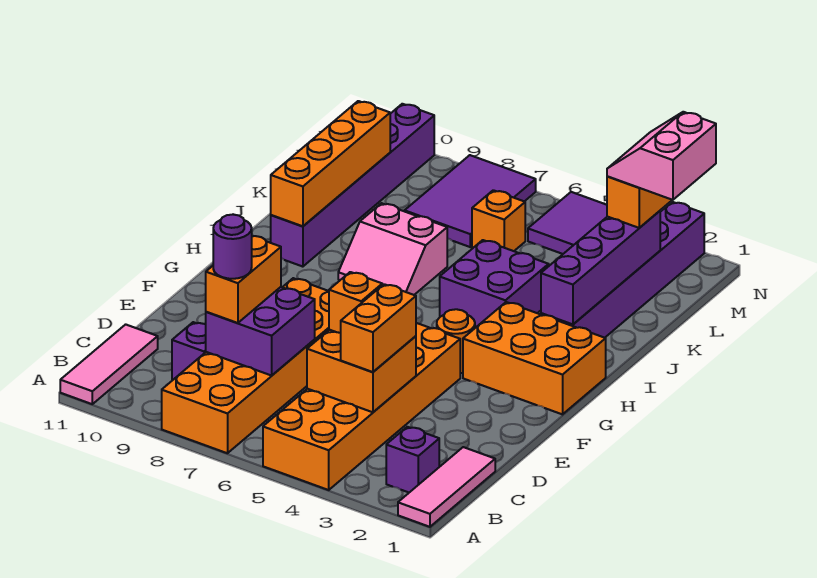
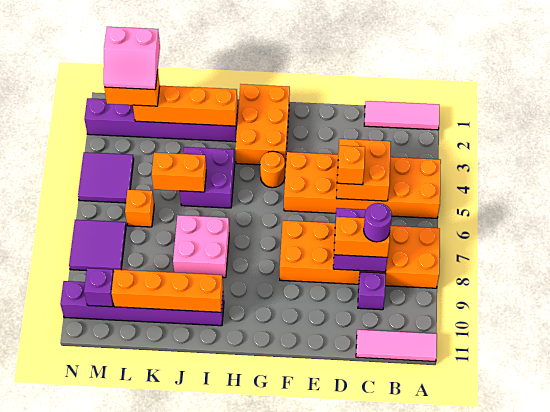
purple brick B2 level 1 -> purple brick M10 level 2
orange brick C4:D4 level 3 -> orange brick J5:K5 level 2
purple brick I2:L2 level 2 -> orange brick I2:L2 level 2
pink slope I7:J8 level 1 top J -> pink brick I7:J8 level 1
purple tile L7:N8 level 1 -> purple tile M7:N8 level 1

